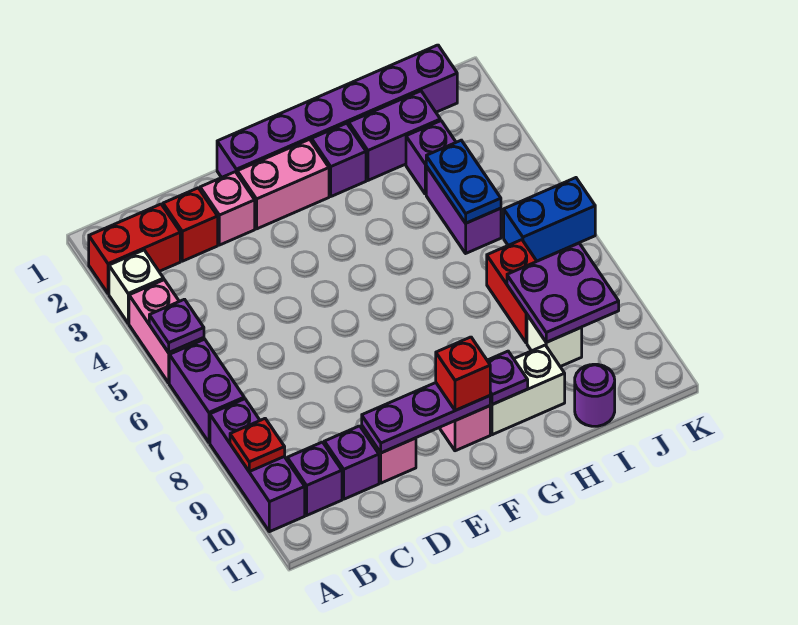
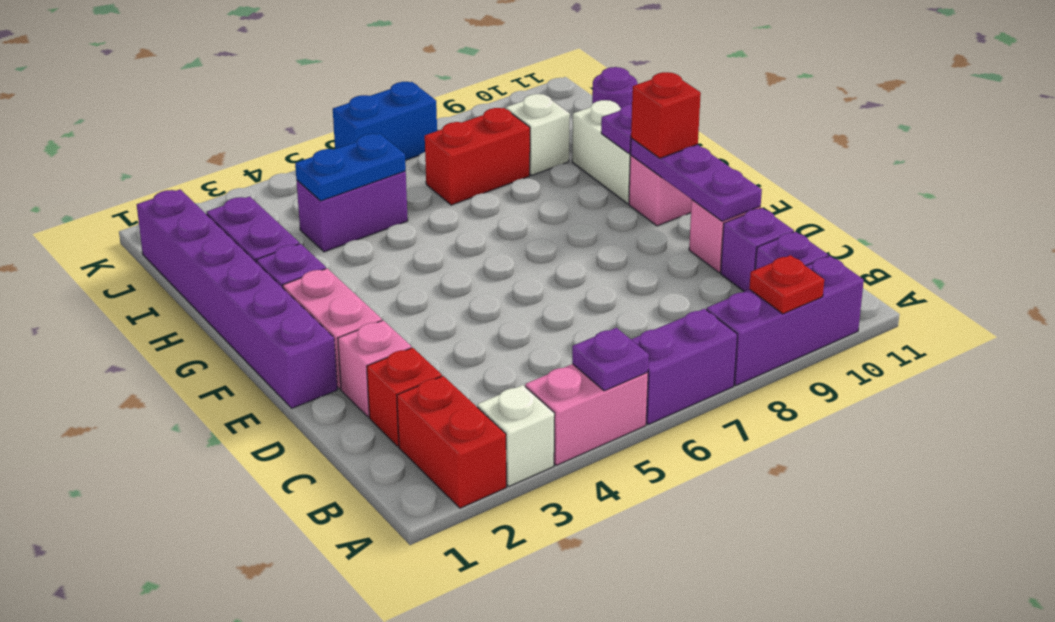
purple brick I3 level 1 -> none
purple plate I8:J9 level 2 -> none
blue brick J6:K6 level 1 -> blue brick K6:K7 level 1

